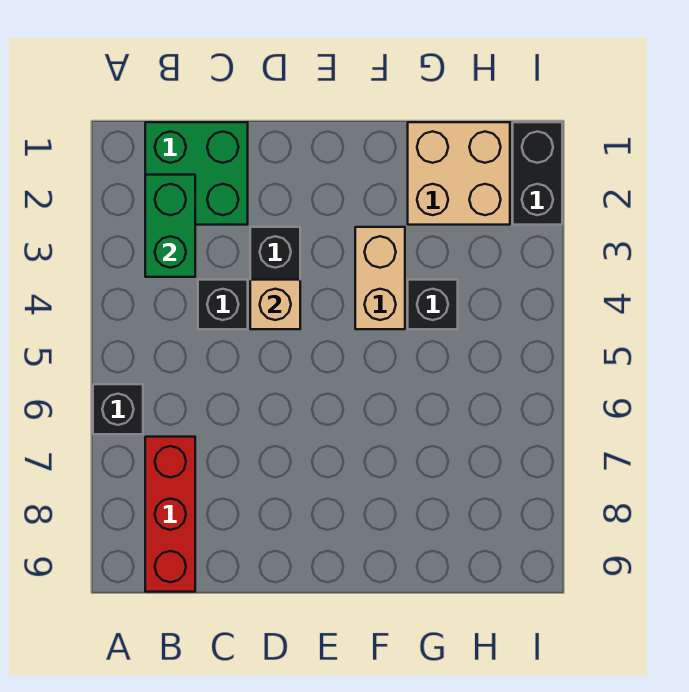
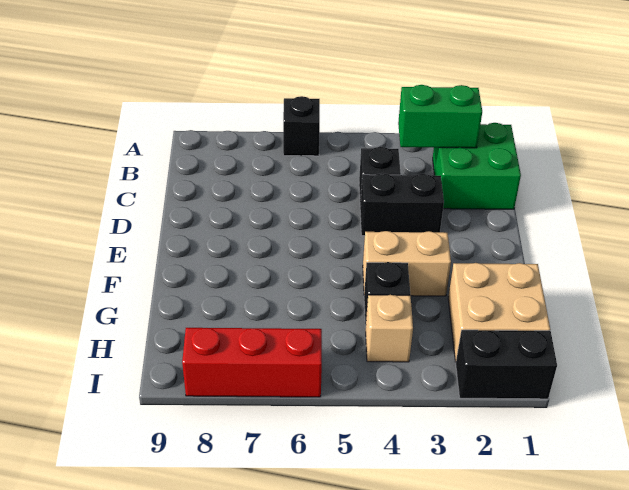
red brick B7:B9 level 1 -> red brick I6:I8 level 1
tan brick D4 level 2 -> tan brick H4 level 1

